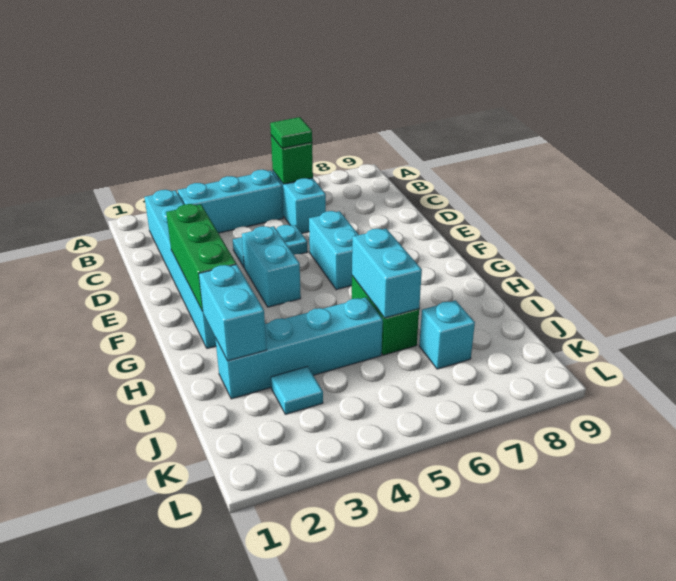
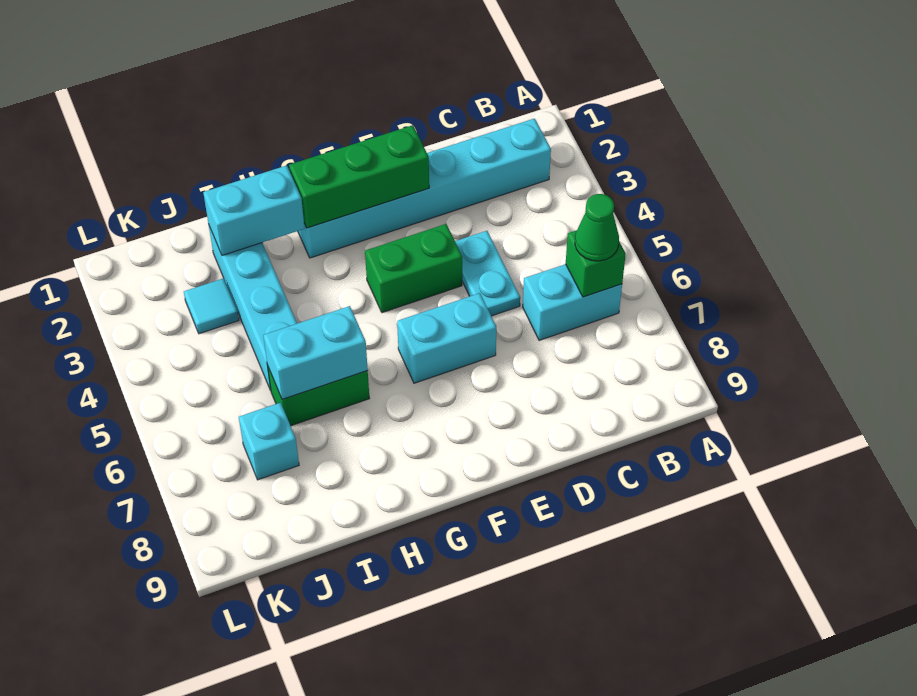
cyan brick B3:B5 level 1 -> none
green tile B6 level 3 -> green cone B6 level 3
cyan brick E4:F4 level 1 -> green brick E4:F4 level 1

